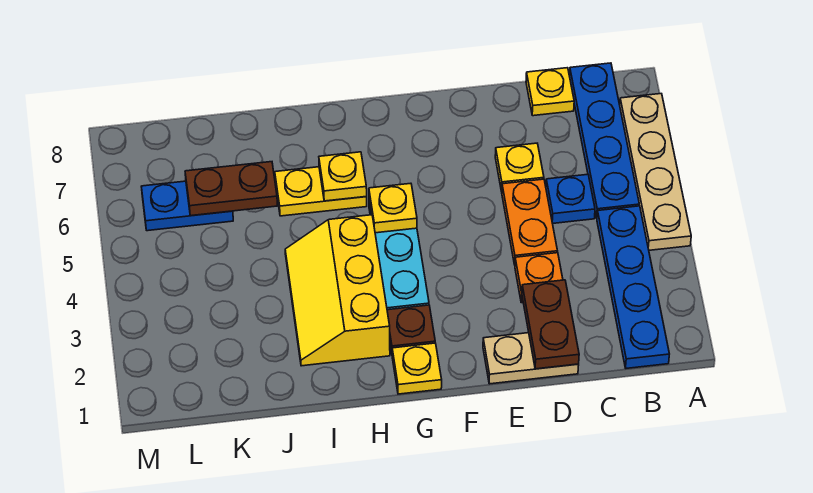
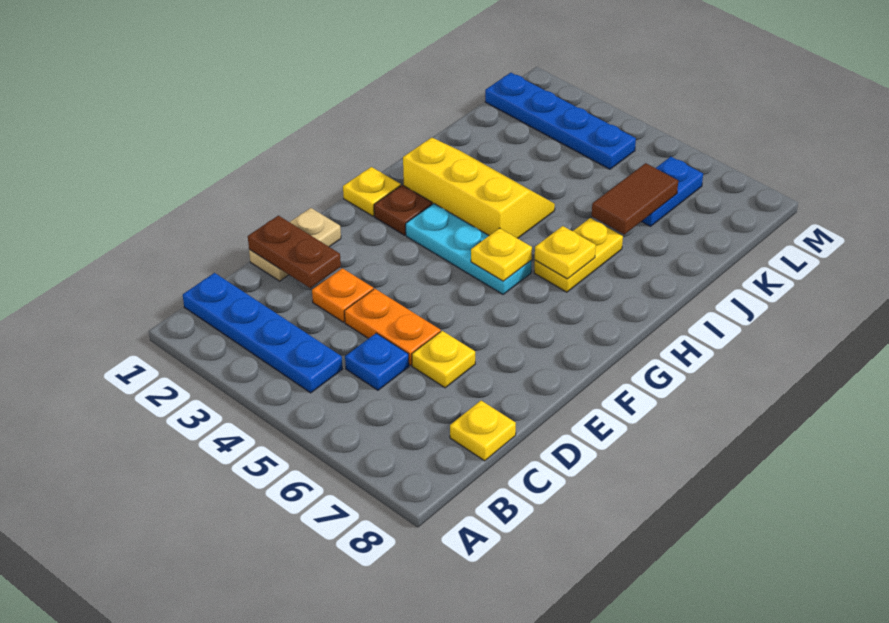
tan plate A4:A7 level 1 -> none
blue plate B5:B8 level 1 -> blue plate L1:L4 level 1
brown plate J6:K6 level 2 -> brown tile J6:K6 level 2

